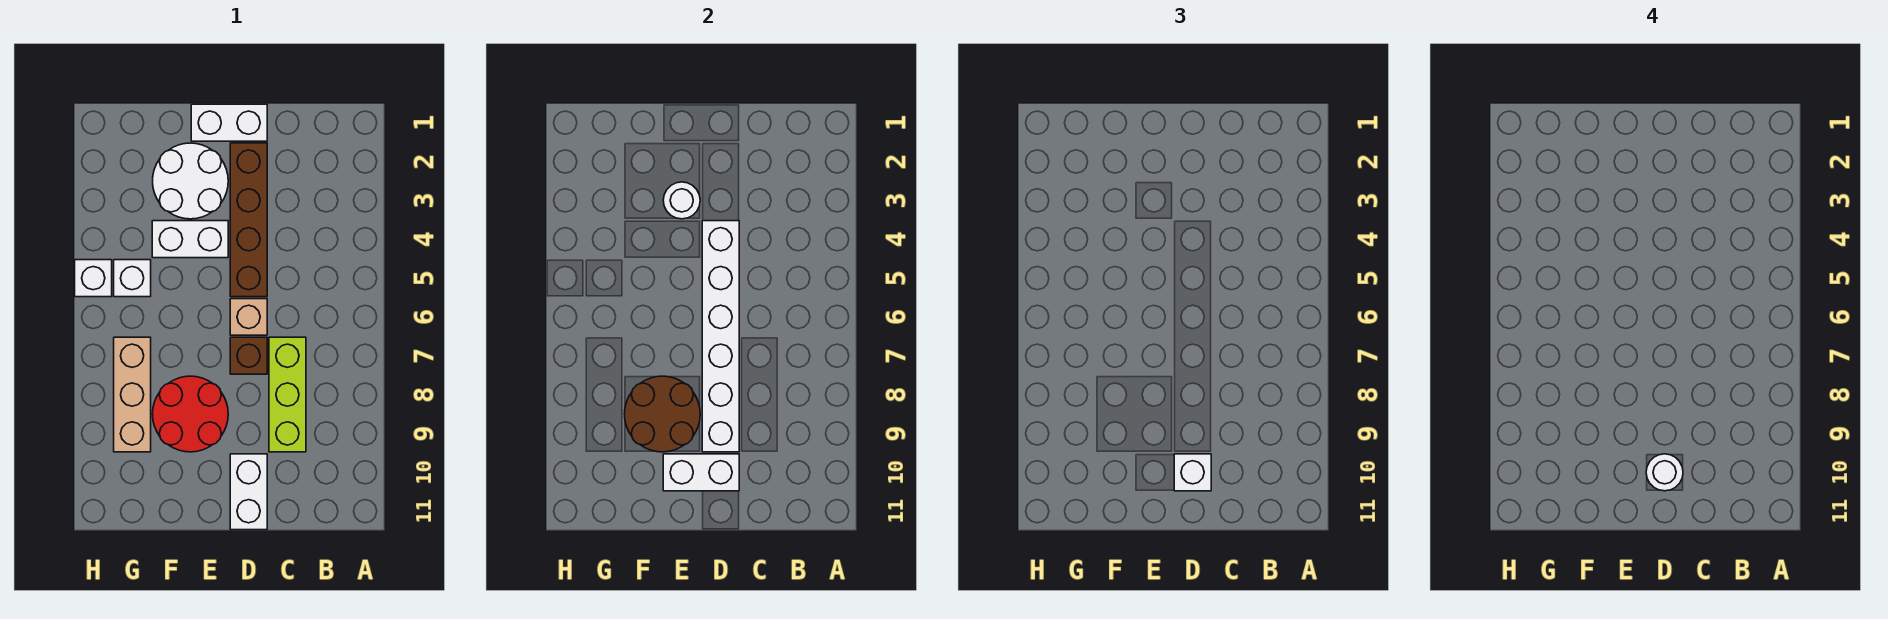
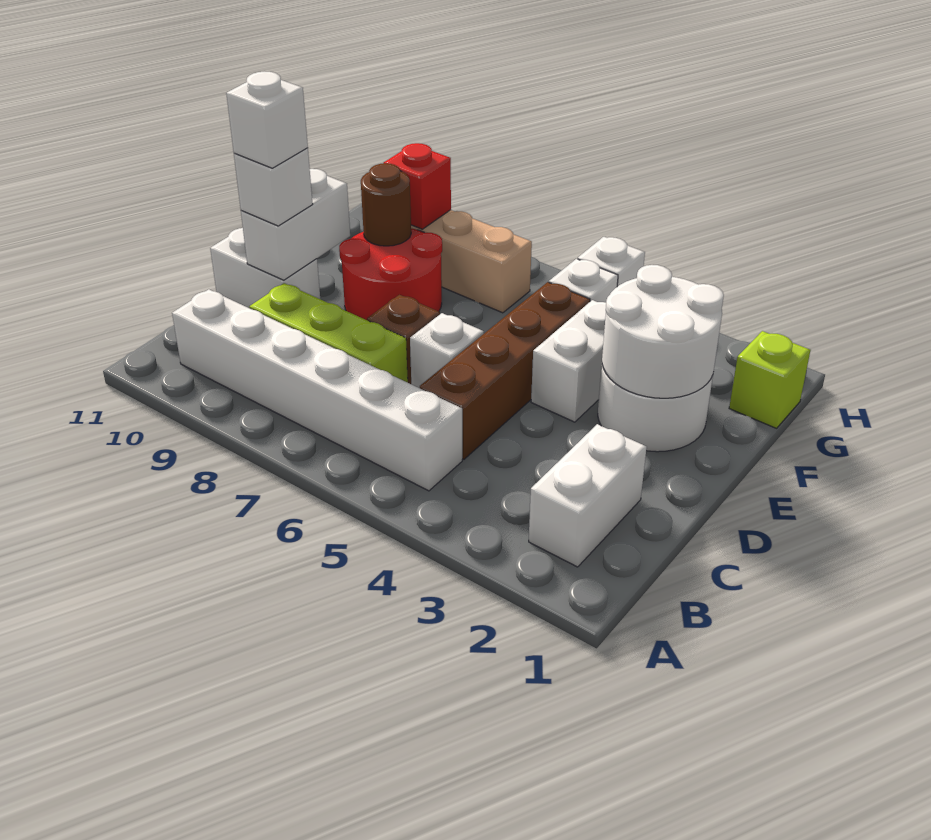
white brick D1:E1 level 1 -> white brick B2:C2 level 1
brown brick D2:D5 level 1 -> brown brick C5:F5 level 1
white brick D4:D9 level 2 -> white brick B5:B10 level 1
tan brick D6 level 1 -> white brick D6 level 1
white round brick D10 level 4 -> white brick D10 level 4
white round brick E3 level 2 -> white round brick E2:F3 level 2
brown round brick E8:F9 level 2 -> brown round brick F9 level 2
none -> lime brick G1 level 1
none -> red brick G9 level 2

